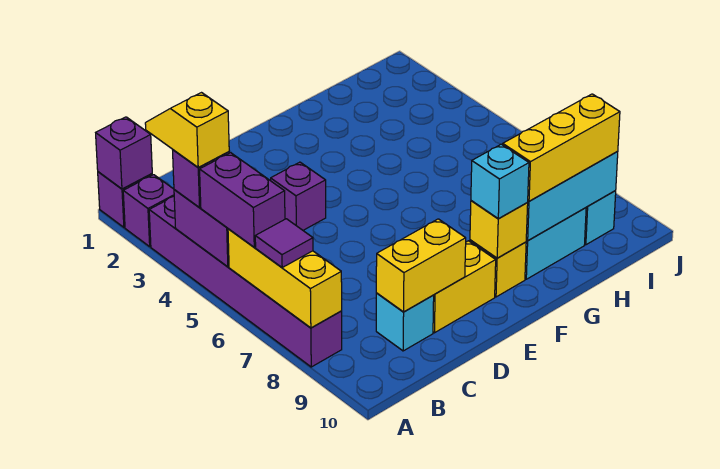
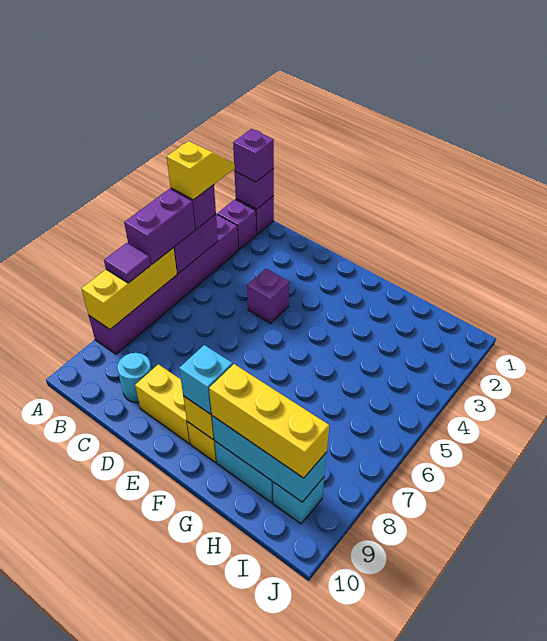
none -> purple brick A1 level 3
cyan brick C9 level 1 -> cyan round brick C9 level 1
yellow brick C9:D9 level 2 -> none

